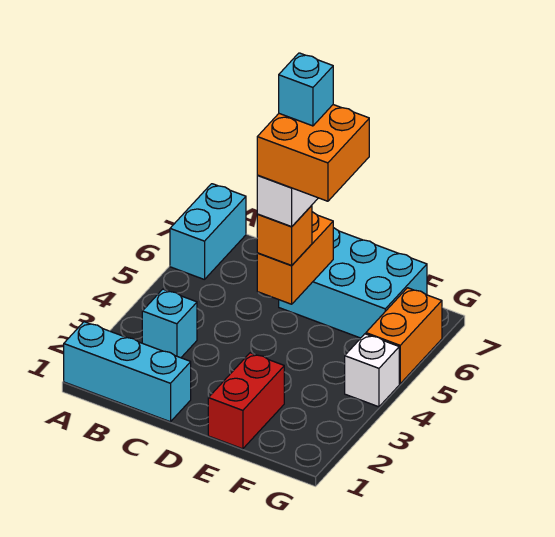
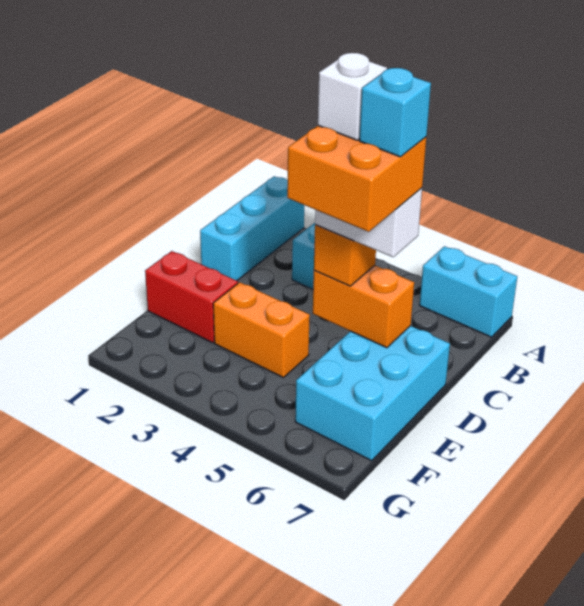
white brick G4 level 1 -> white brick D5 level 6
orange brick G5:G6 level 1 -> orange brick E3:E4 level 1

